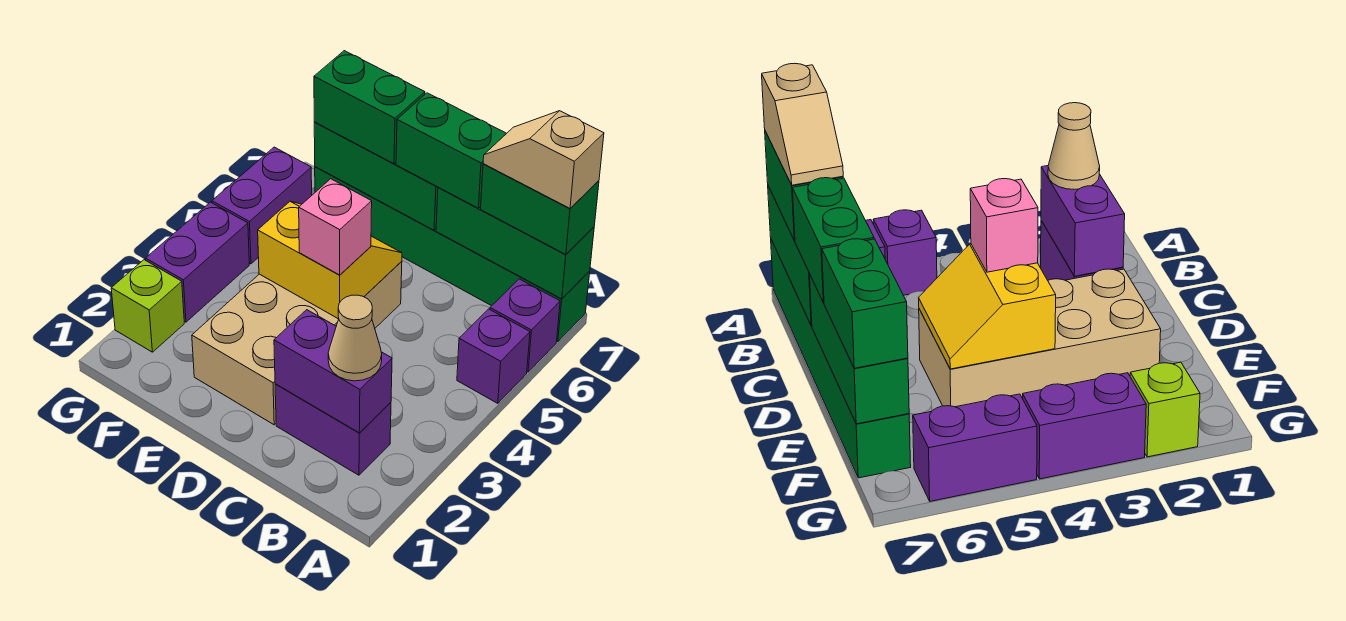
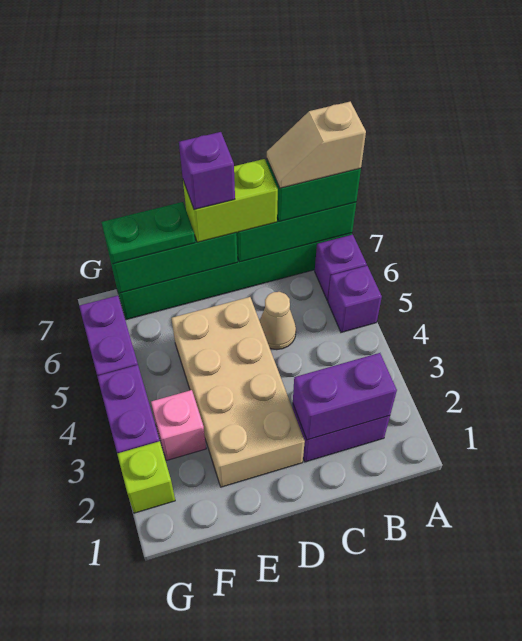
tan cone B2 level 3 -> tan cone C5 level 1
green brick C7:D7 level 3 -> lime brick C7:D7 level 3
yellow slope D4:E5 level 2 top 4 -> none
pink brick D4 level 3 -> pink brick F3 level 1
none -> purple brick D7 level 4
green brick E7:F7 level 3 -> green plate E7:F7 level 3

